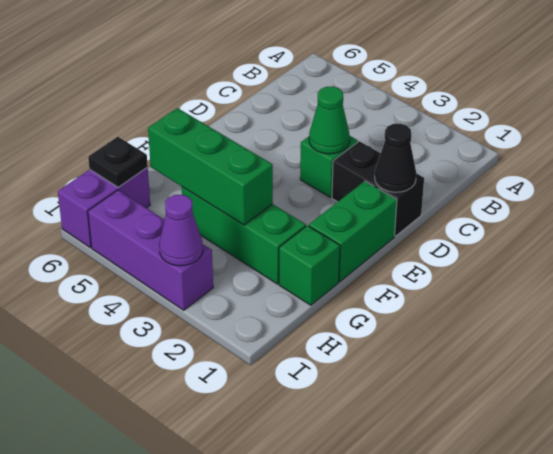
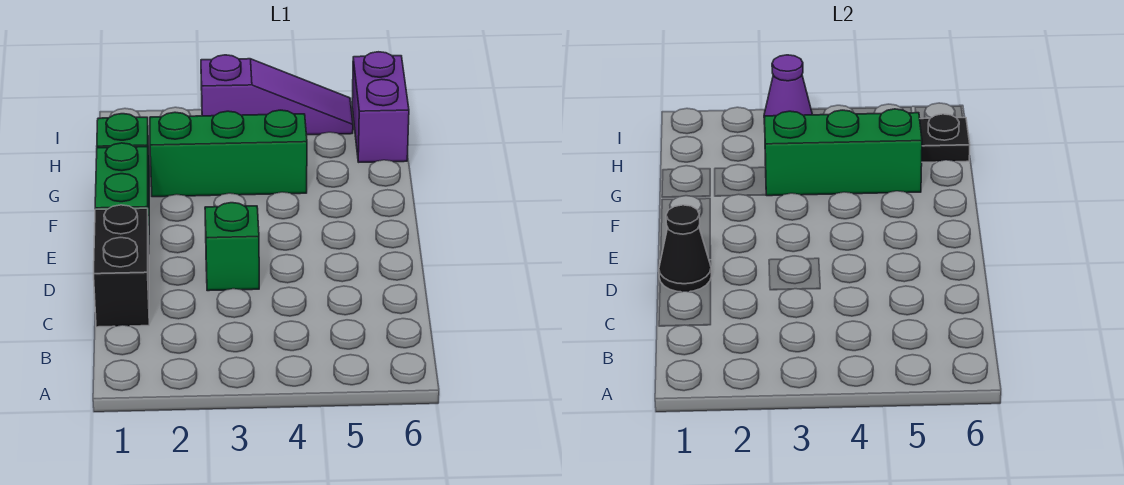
black brick D1:D2 level 1 -> black brick C1:D1 level 1
green cone D3 level 2 -> none
purple brick I3:I5 level 1 -> purple slope I3:I5 level 1 top 3

